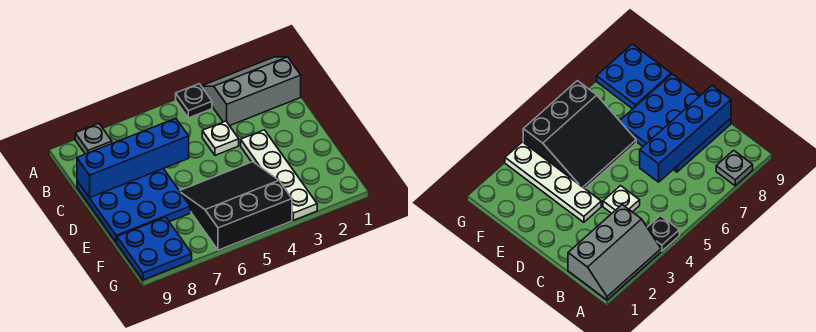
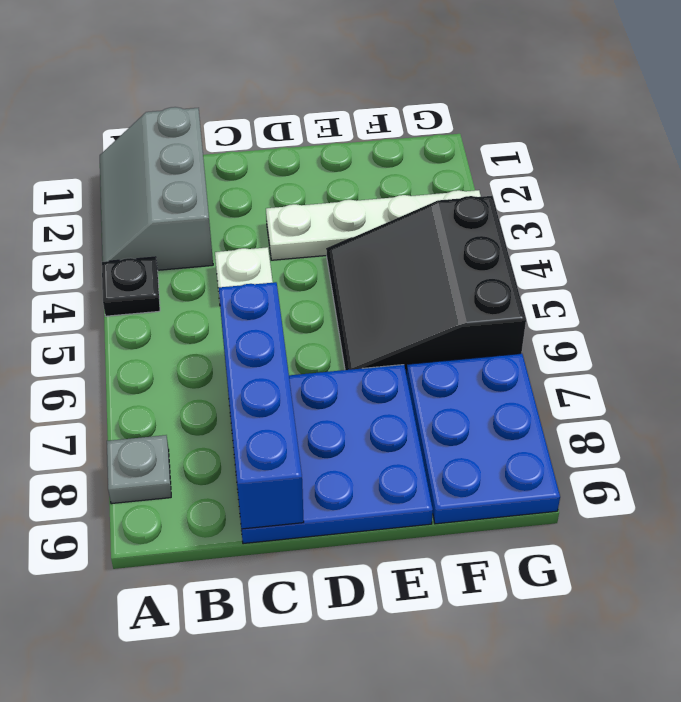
blue plate F8:G9 level 1 -> blue plate F7:G9 level 1

